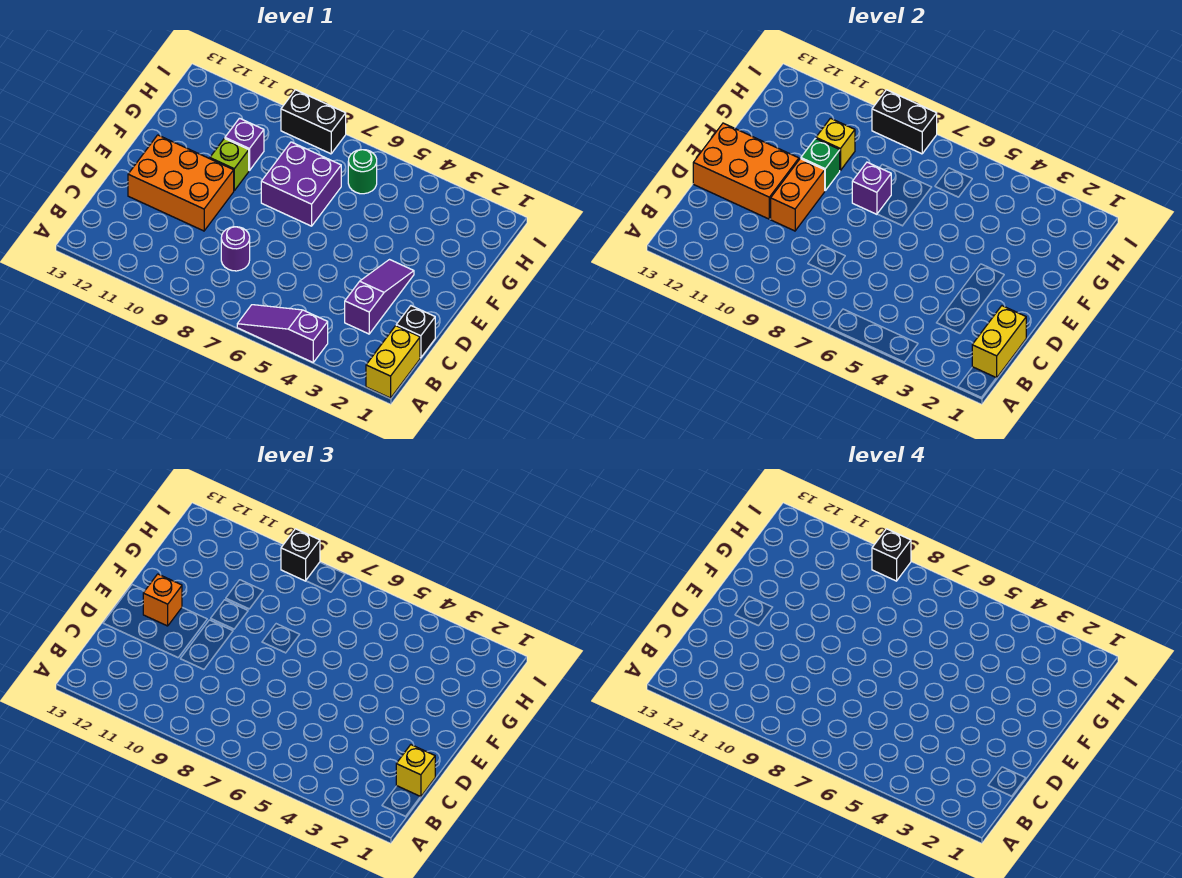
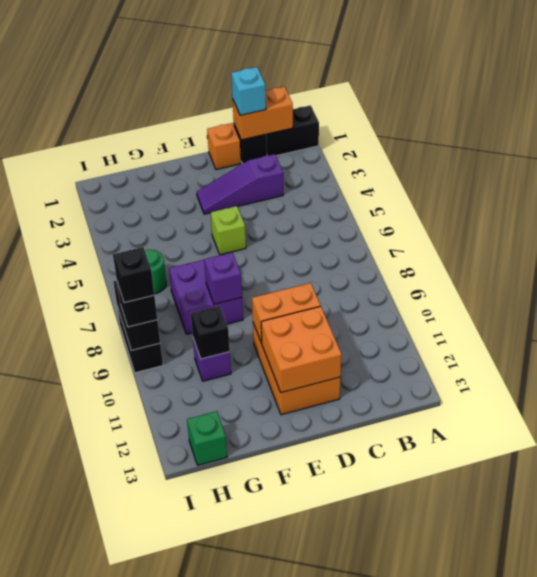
yellow brick A1:B1 level 1 -> black brick A1:B1 level 1
purple slope A4:A6 level 1 top 4 -> none
yellow brick B1:C1 level 2 -> orange brick B1:C1 level 2
yellow brick C1 level 3 -> cyan brick C1 level 3
purple round brick C8 level 1 -> none
orange brick D11:E13 level 2 -> orange brick D11:E12 level 2
orange brick E12 level 3 -> orange brick D1 level 1
lime brick F10 level 1 -> lime brick E5 level 1
green brick F10 level 2 -> green brick H13 level 1
yellow brick G10 level 2 -> black brick G10 level 2

